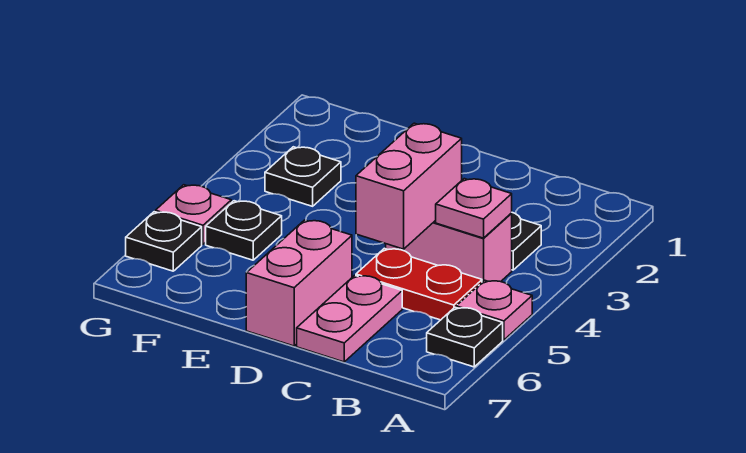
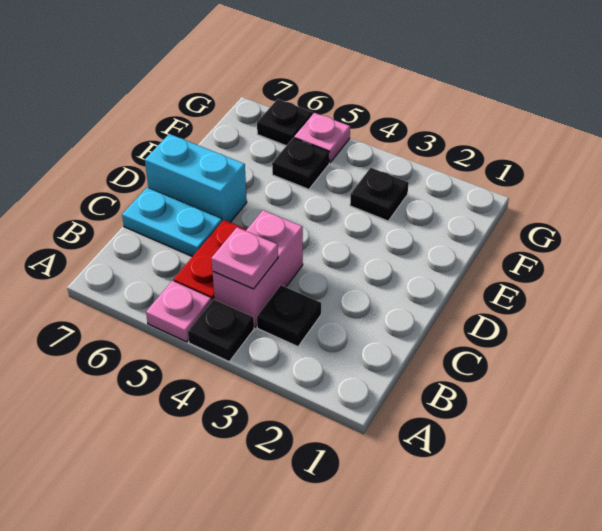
black plate A6 level 1 -> black plate A4 level 1
pink brick C4:C5 level 2 -> none
pink plate C6:C7 level 1 -> cyan plate C6:C7 level 1
pink brick D6:D7 level 1 -> cyan brick D6:D7 level 1

